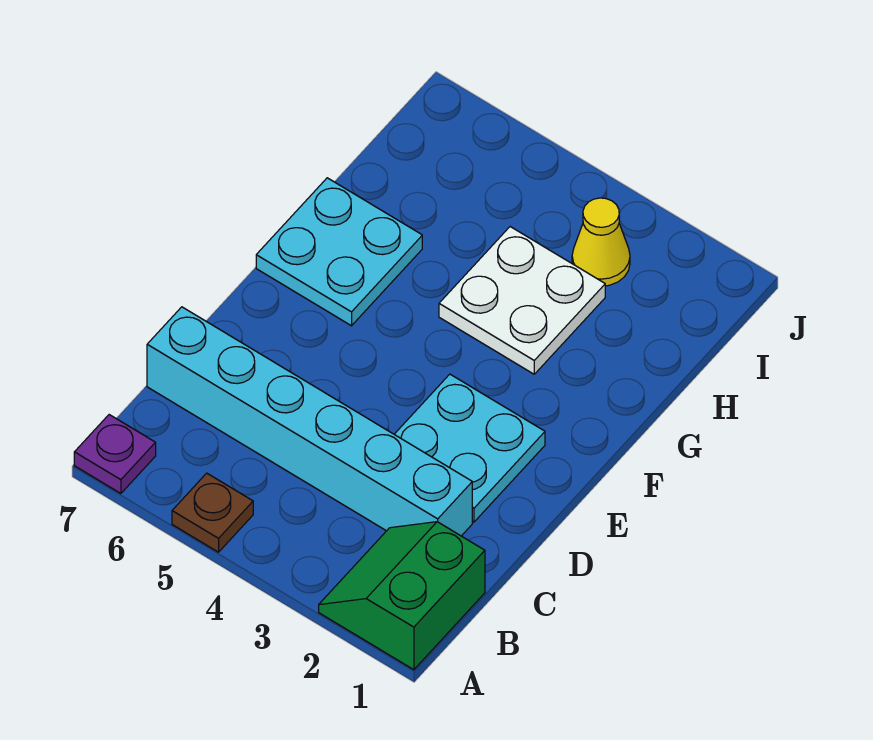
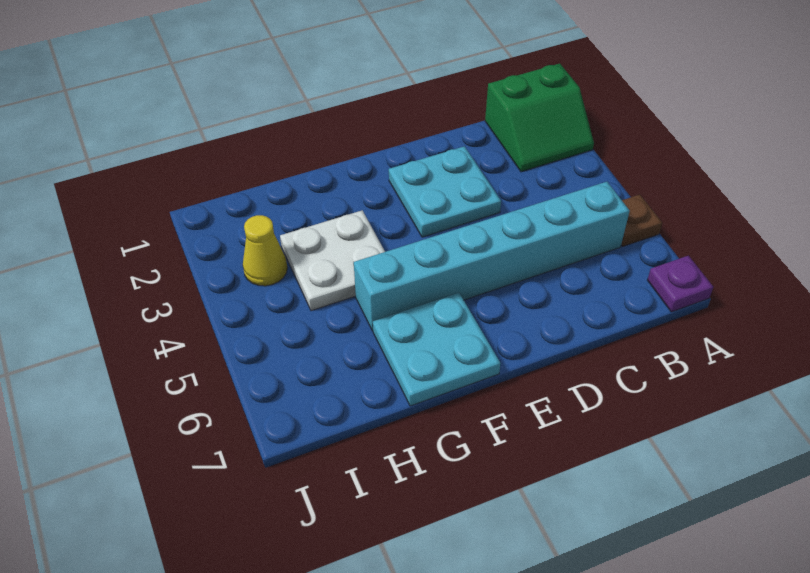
cyan brick C2:C7 level 1 -> cyan brick B5:G5 level 1

